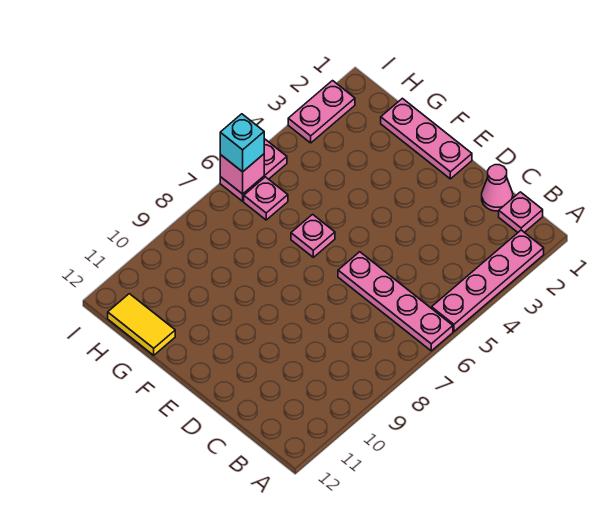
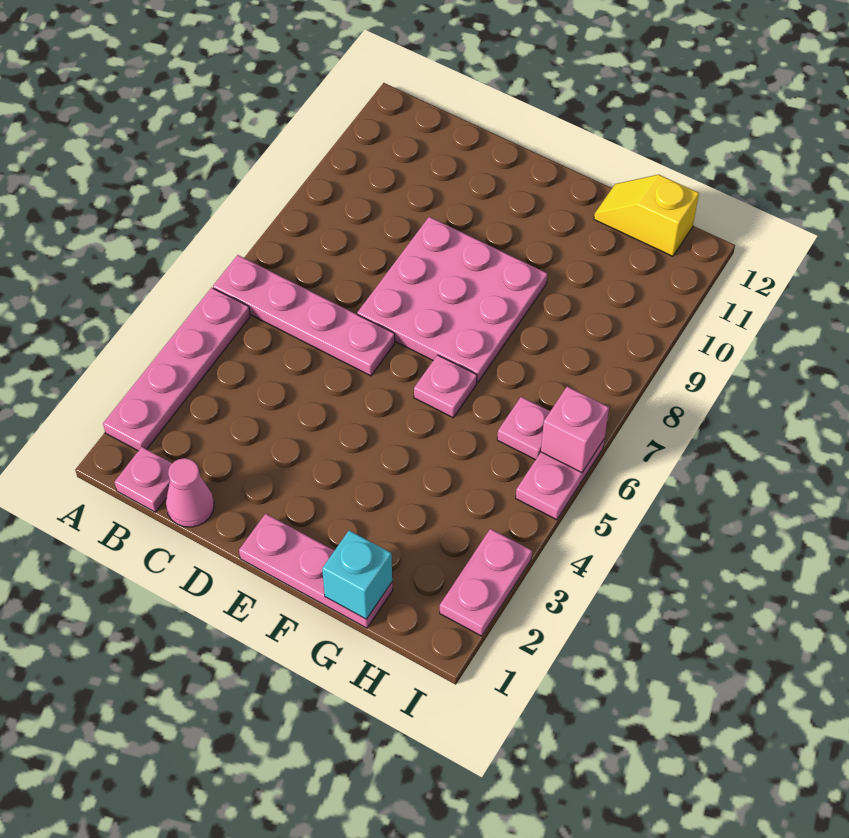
none -> pink plate D7:F9 level 1
yellow tile G12:H12 level 1 -> yellow slope G12:H12 level 1 top H
cyan brick I6 level 3 -> cyan brick G1 level 2

